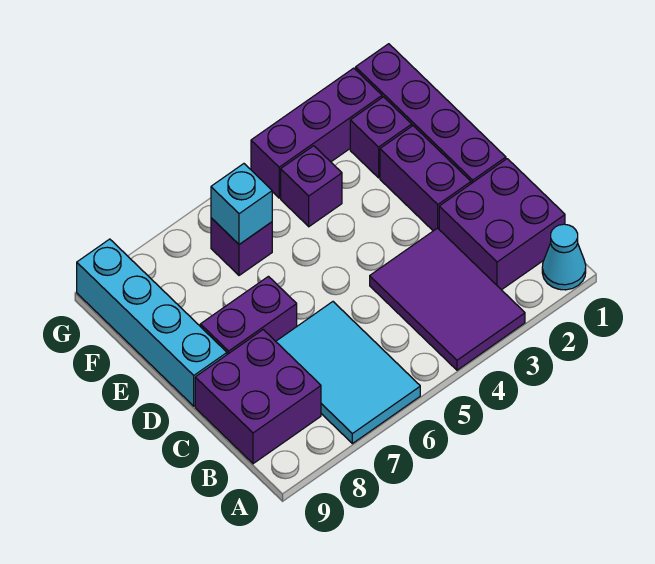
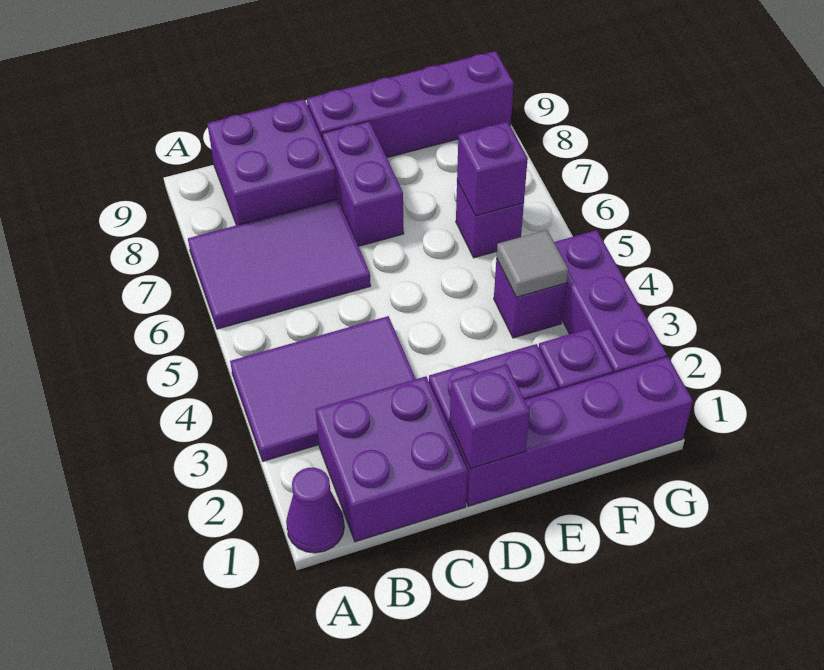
cyan cone A1 level 1 -> purple cone A1 level 1
cyan tile A6:C7 level 1 -> purple tile A6:C7 level 1
none -> purple brick D1 level 2
cyan brick D9:G9 level 1 -> purple brick D9:G9 level 1
none -> grey tile F4 level 2
cyan brick F6 level 2 -> purple brick F6 level 2

